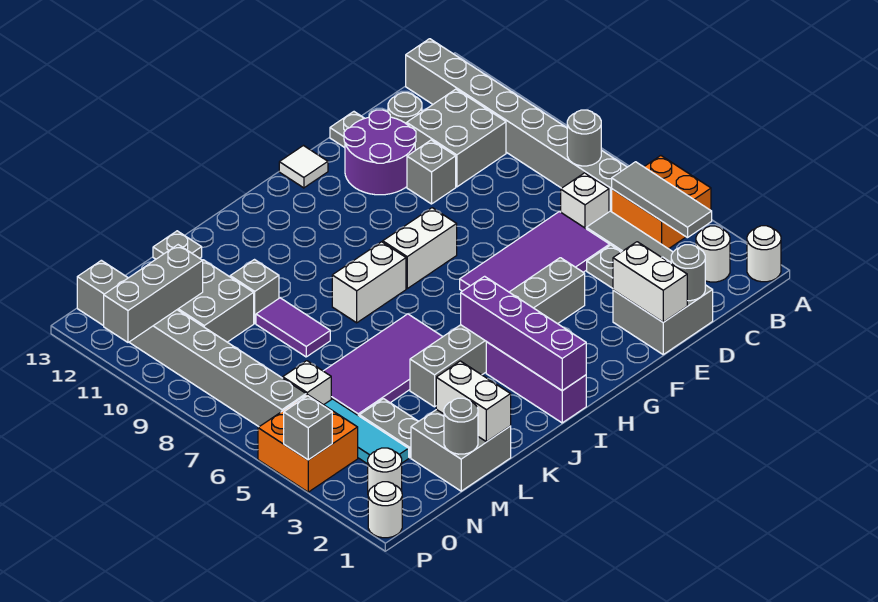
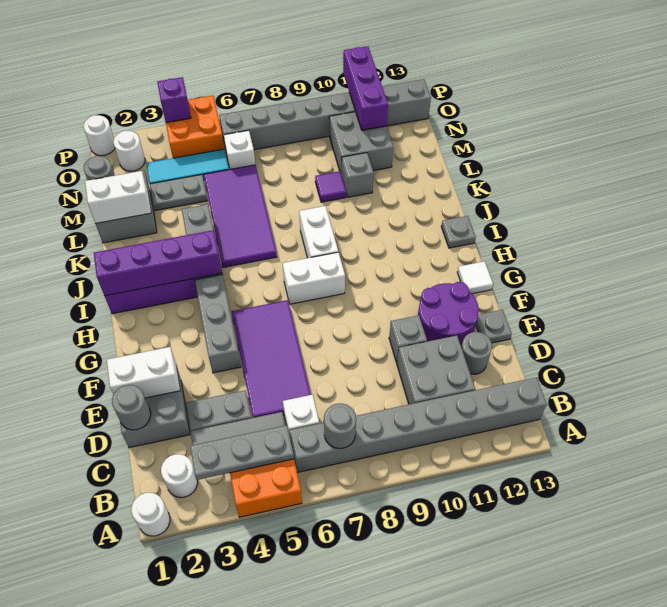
grey tile B3:B5 level 2 -> grey plate B3:B5 level 2
white brick G8:H8 level 1 -> white brick H7:H8 level 1
purple tile L8:L9 level 1 -> purple tile L9 level 1
grey plate L13 level 1 -> grey plate I13 level 1
grey brick N11:P11 level 2 -> purple brick N11:P11 level 2
grey brick P4 level 2 -> purple brick P4 level 2

